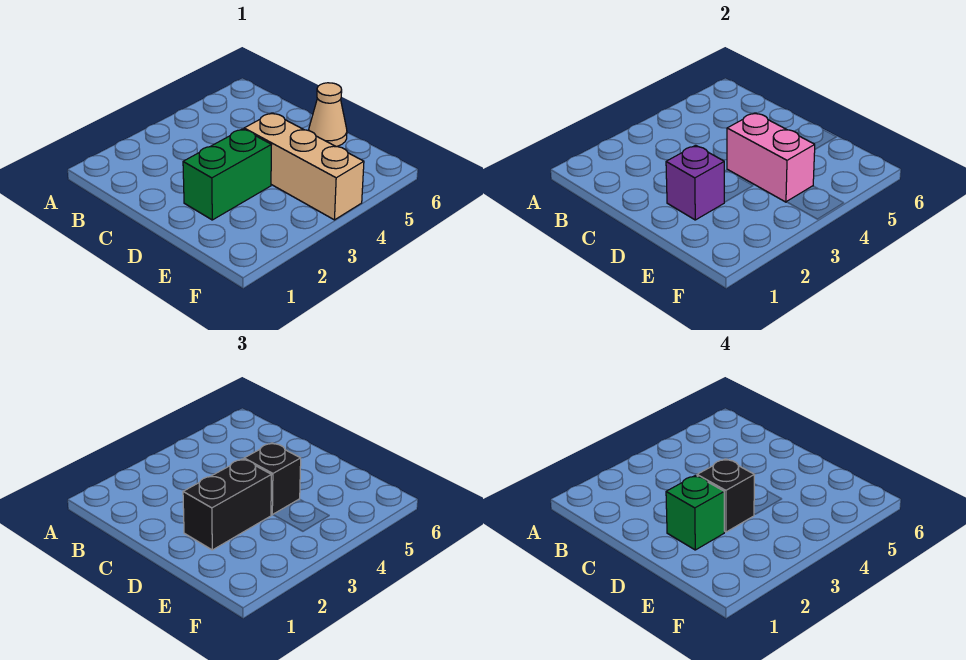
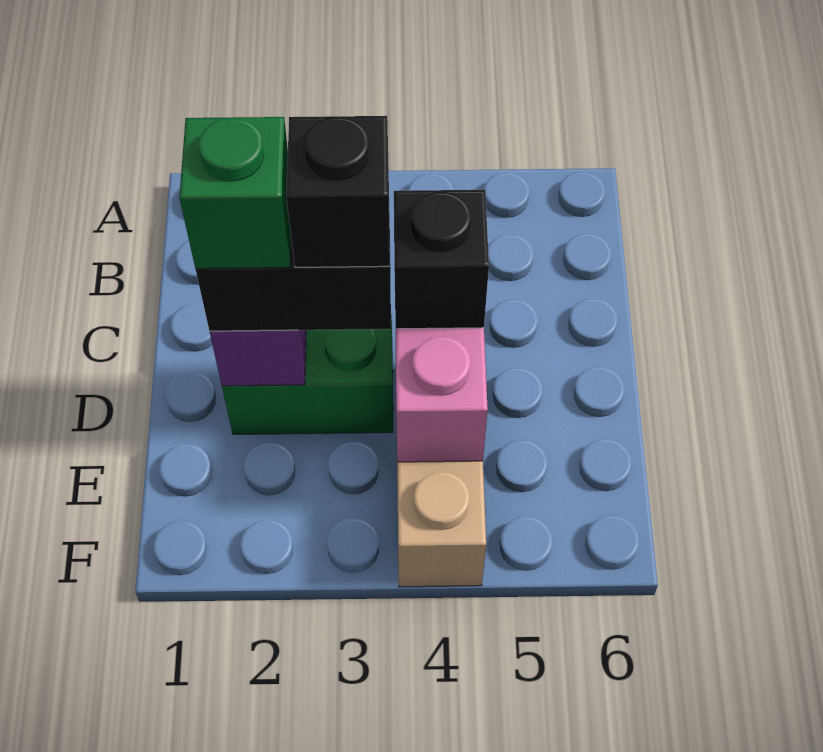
tan cone D6 level 1 -> none

